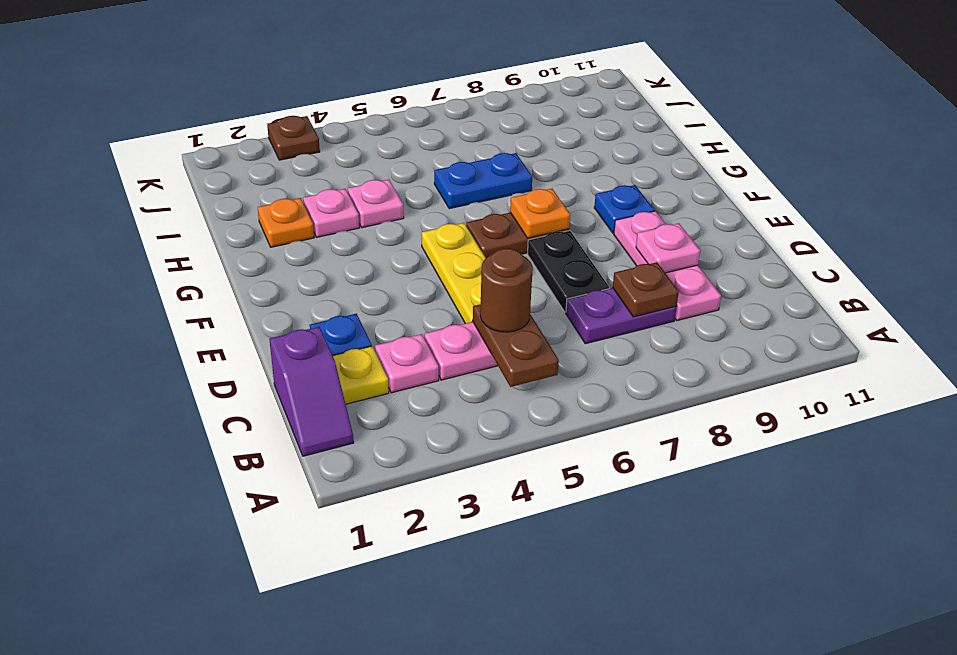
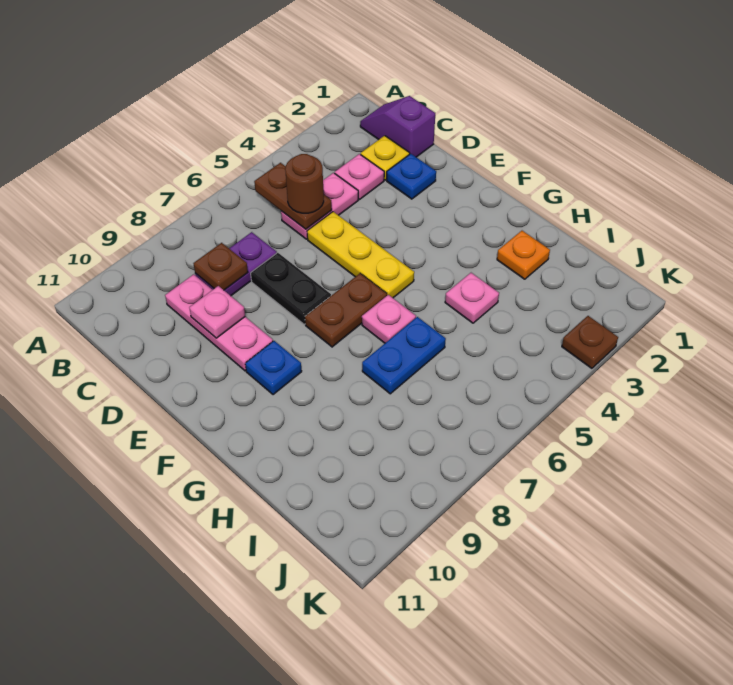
orange plate F7 level 2 -> none
pink plate H3 level 1 -> pink plate G6 level 1

